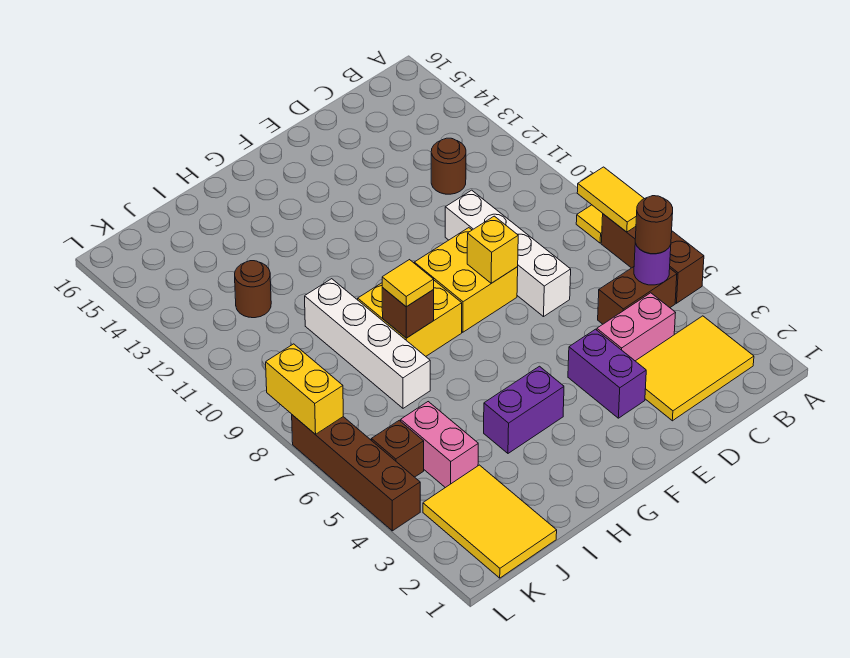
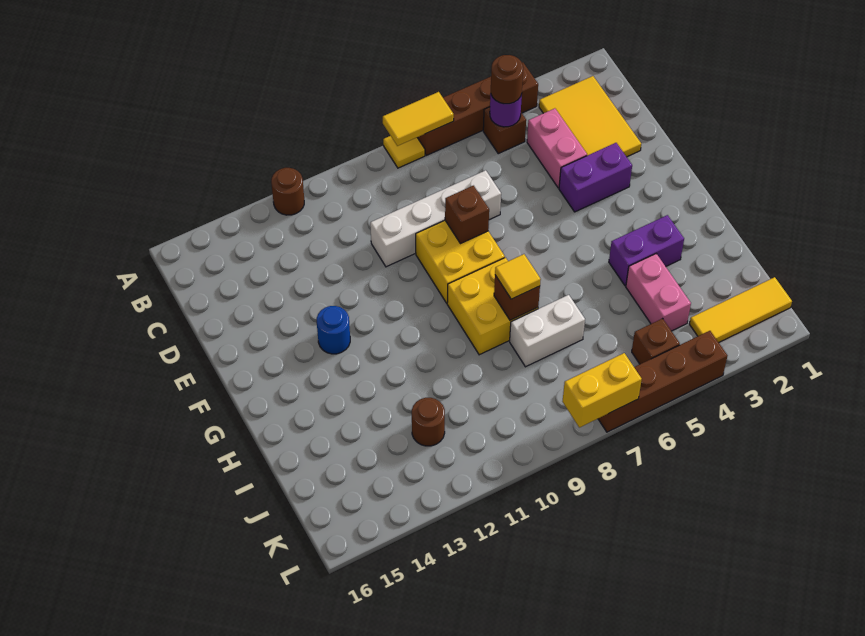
brown brick A5:A7 level 1 -> brown brick A4:A7 level 1
brown brick B5:C5 level 1 -> brown brick B5 level 1
brown round brick C12 level 1 -> brown round brick A12 level 1
yellow brick E8 level 2 -> brown brick E8 level 2
none -> blue round brick F13 level 1
purple brick G4:H4 level 1 -> purple brick H3:H4 level 1
white brick I7:I10 level 1 -> white brick I7:I8 level 1
yellow tile J1:K3 level 1 -> yellow tile K1:K3 level 1
pink brick J4:J5 level 1 -> pink brick I4:J4 level 1

